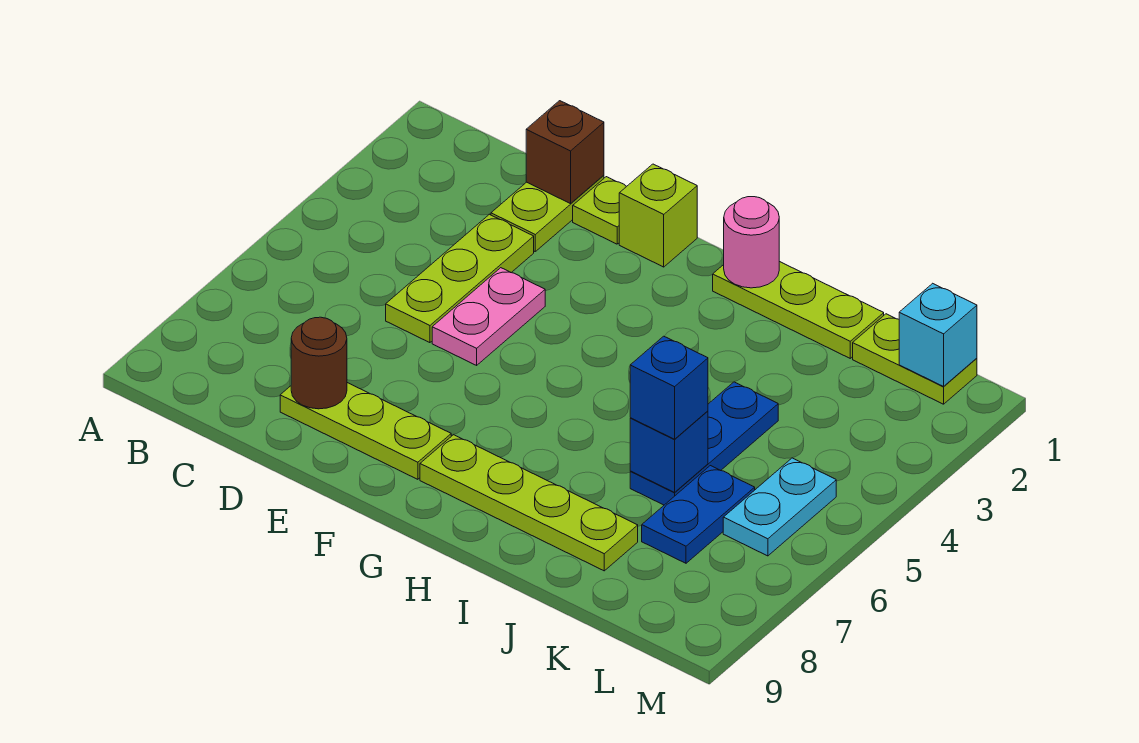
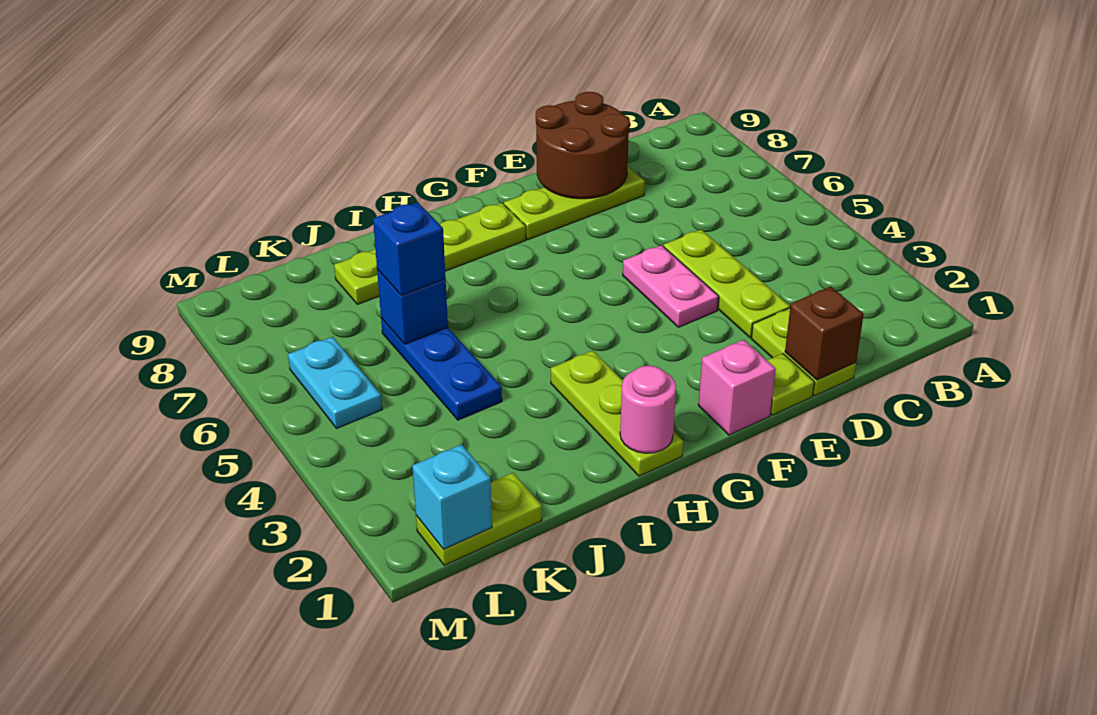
brown round brick D8 level 2 -> brown round brick D8:E9 level 2
lime brick F1 level 1 -> pink brick F1 level 1
lime plate H1:J1 level 1 -> lime plate H1:H3 level 1
blue plate K6:K7 level 1 -> none

